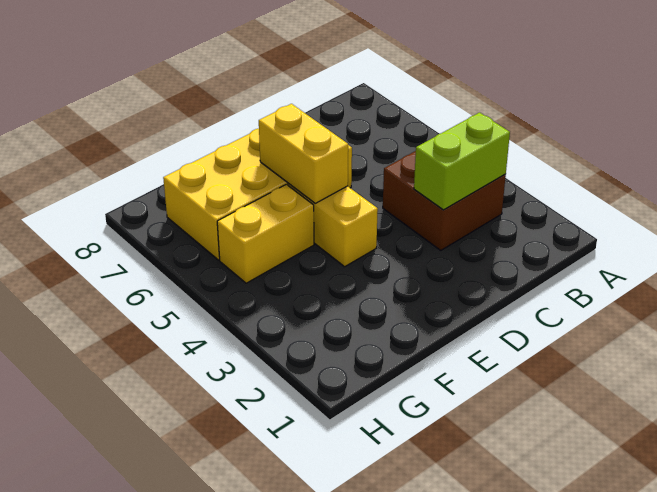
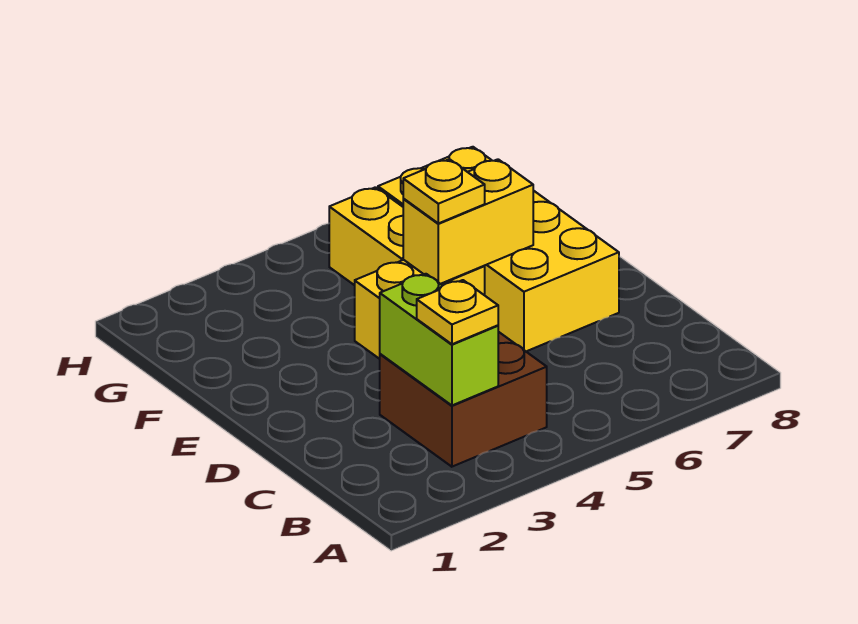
none -> yellow plate B3 level 3
none -> yellow plate E5 level 3

